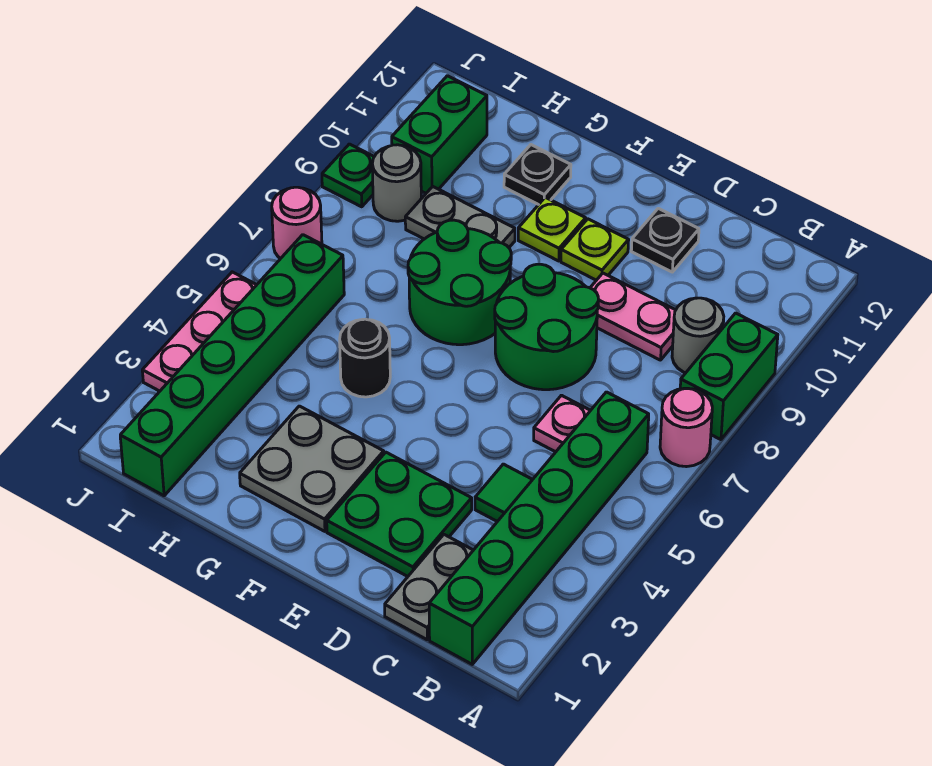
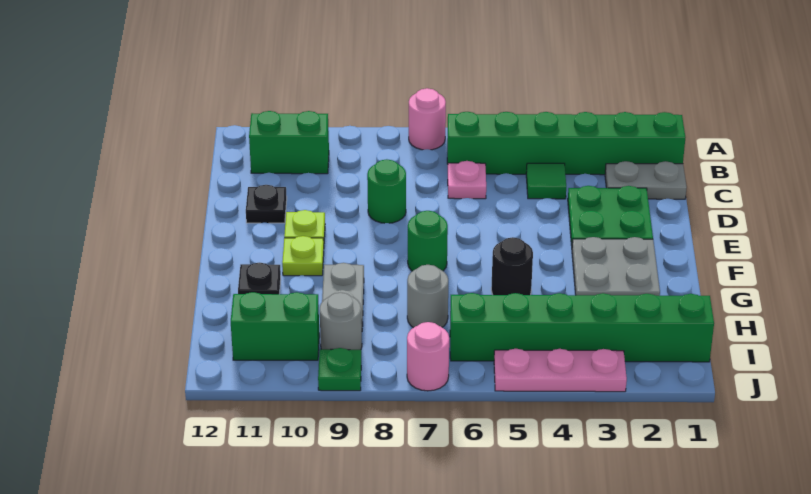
green brick A8:A9 level 1 -> green brick B10:B11 level 1
grey round brick B9 level 1 -> grey round brick H7 level 1
pink plate C9:D9 level 1 -> none
green round brick D7:E8 level 1 -> green round brick D8 level 1
green round brick F7:G8 level 1 -> green round brick F7 level 1

